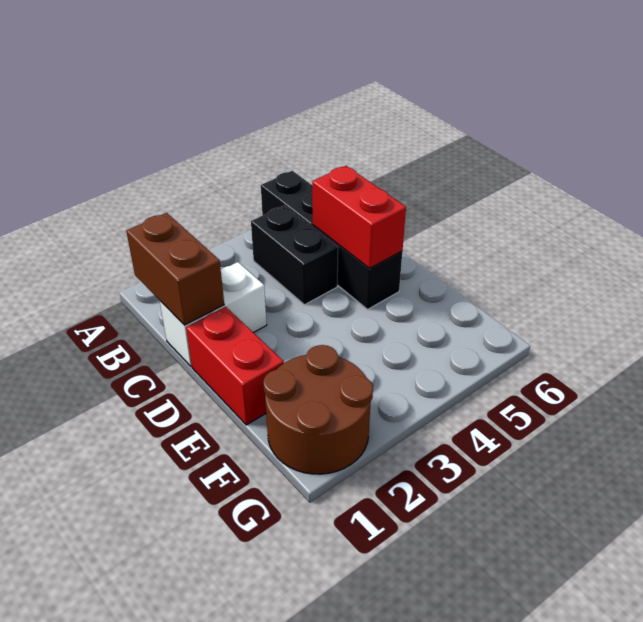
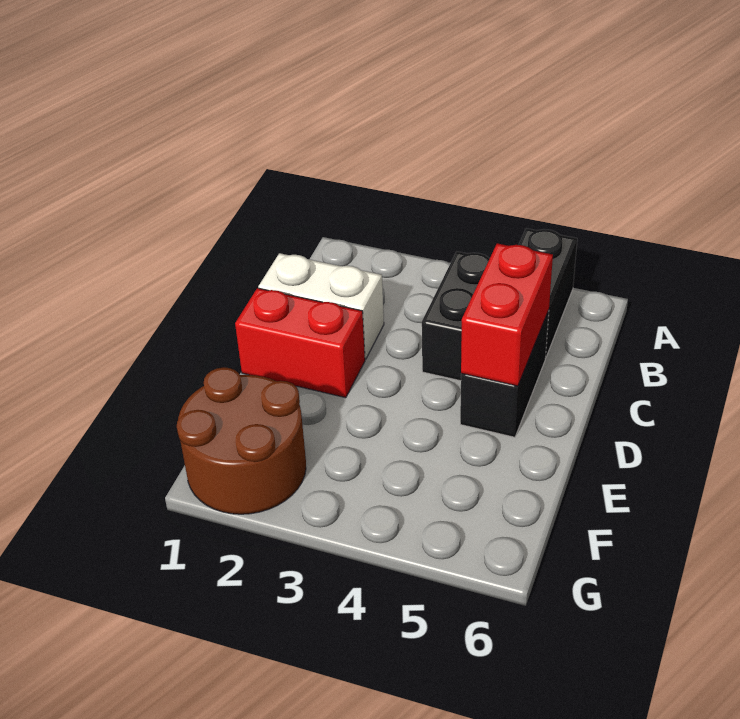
brown brick B1:C1 level 2 -> none
red brick D1:E1 level 1 -> red brick D1:D2 level 1

